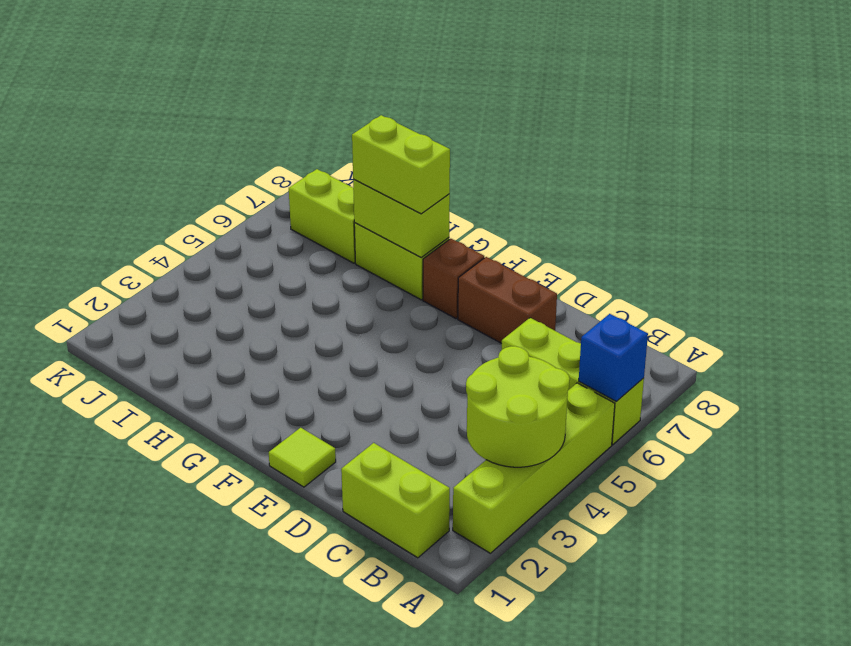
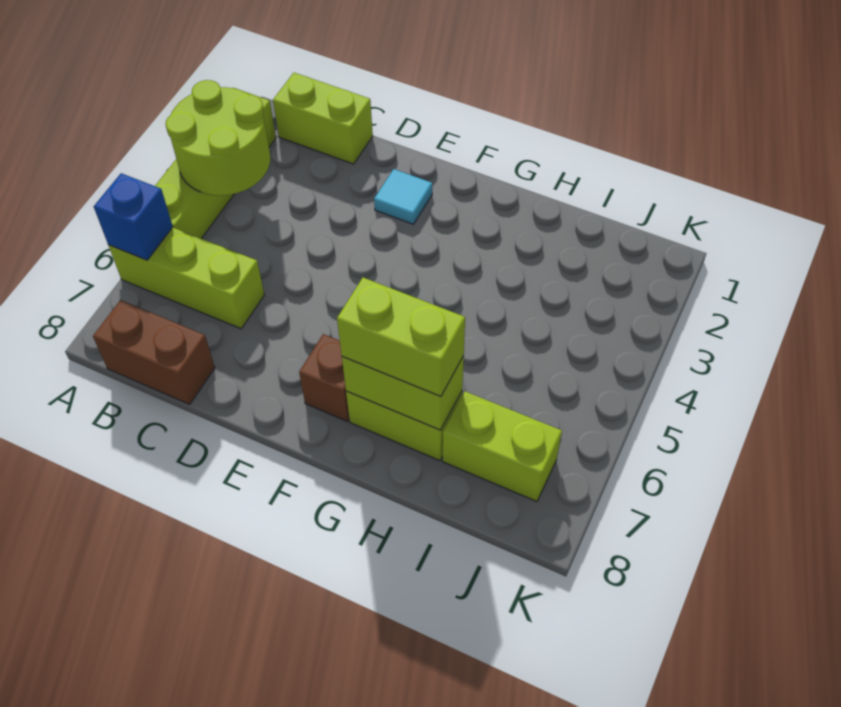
brown brick D7:E7 level 1 -> brown brick B8:C8 level 1
lime tile E1 level 1 -> none
none -> cyan tile E2 level 1

